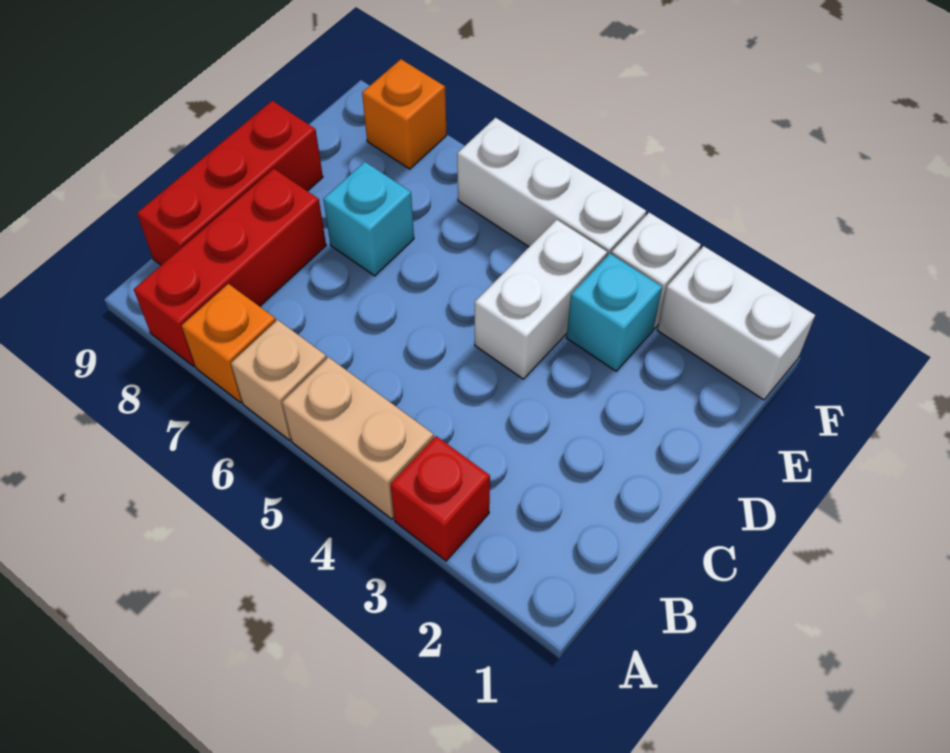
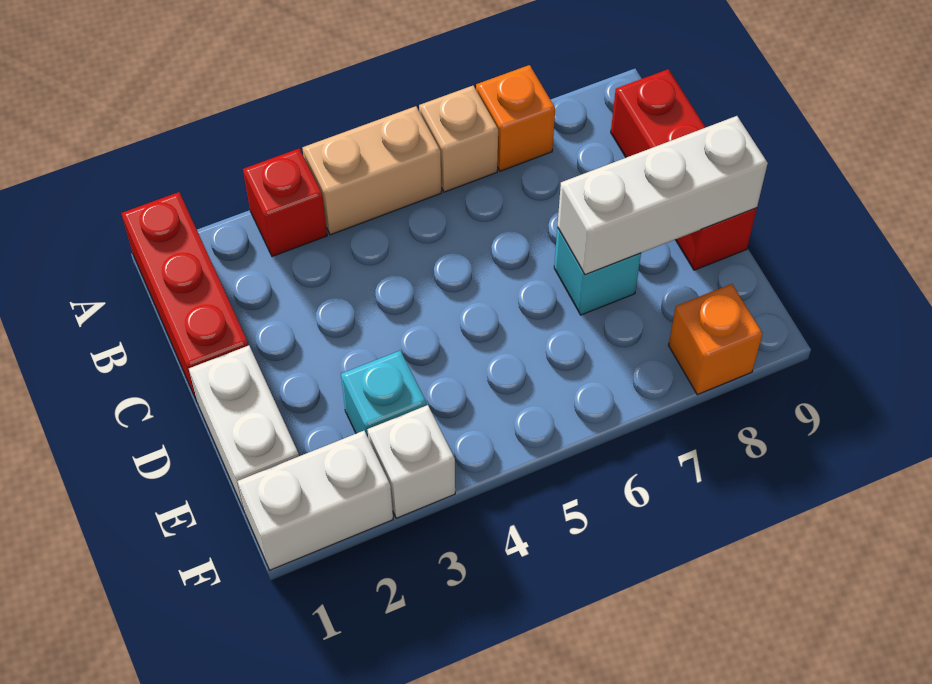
red brick A8:C8 level 1 -> red brick A1:C1 level 1
white brick D4:E4 level 1 -> white brick D1:E1 level 1
white brick F4:F6 level 1 -> white brick D7:D9 level 2

